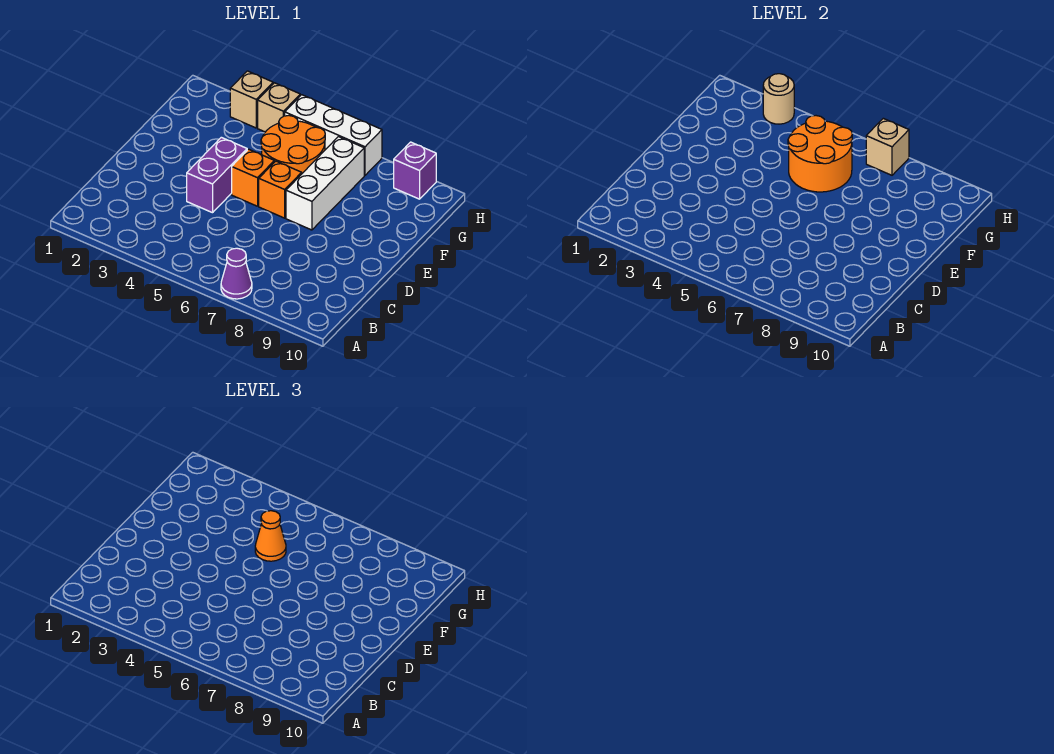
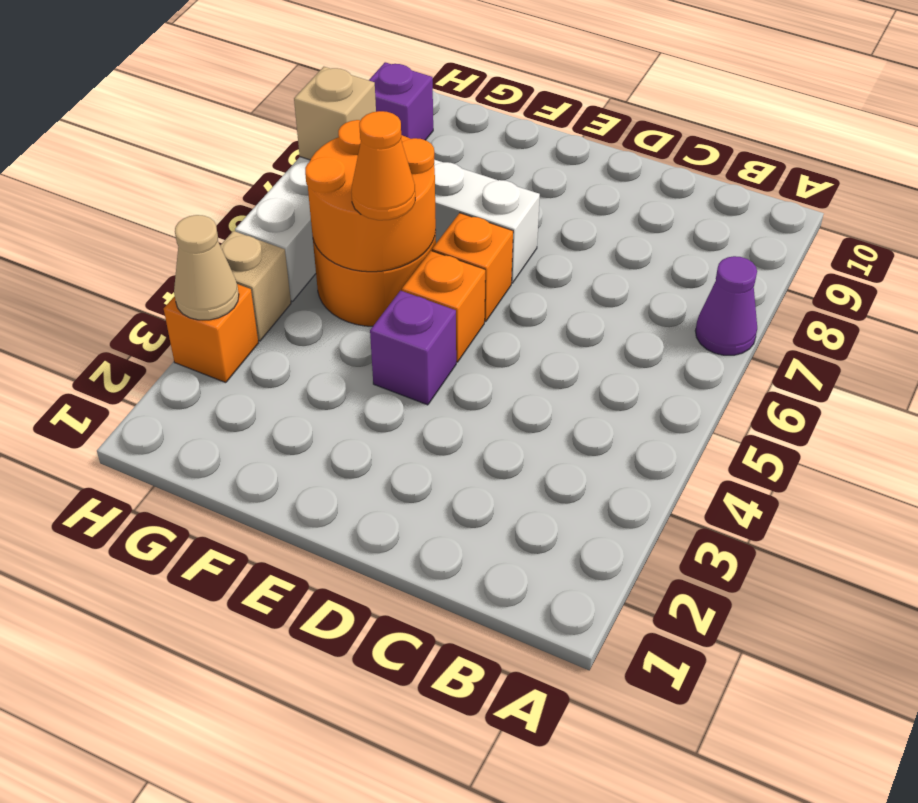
purple brick D4:E4 level 1 -> purple brick E4 level 1
tan brick H3 level 1 -> orange brick H3 level 1
tan round brick H3 level 2 -> tan cone H3 level 2

